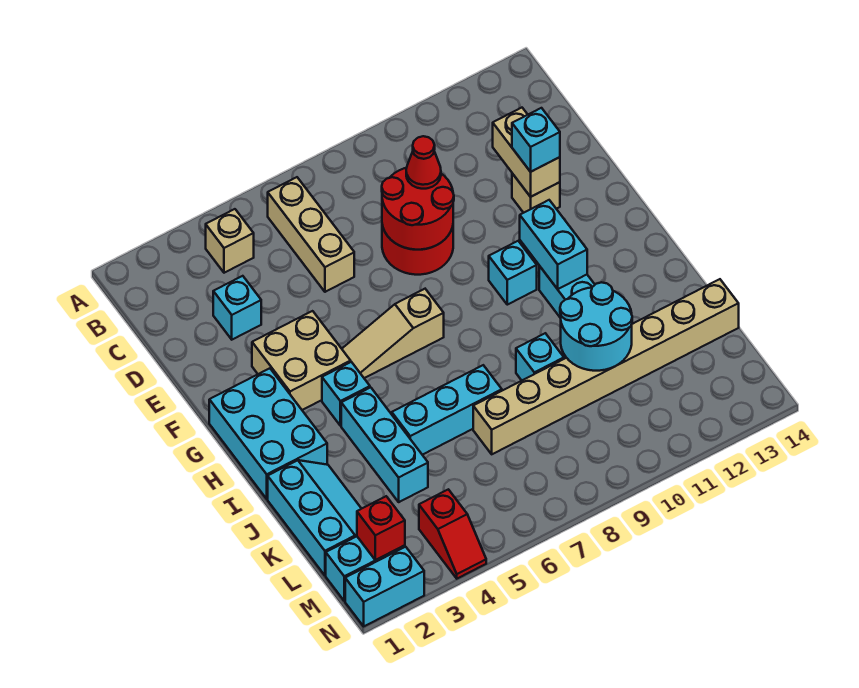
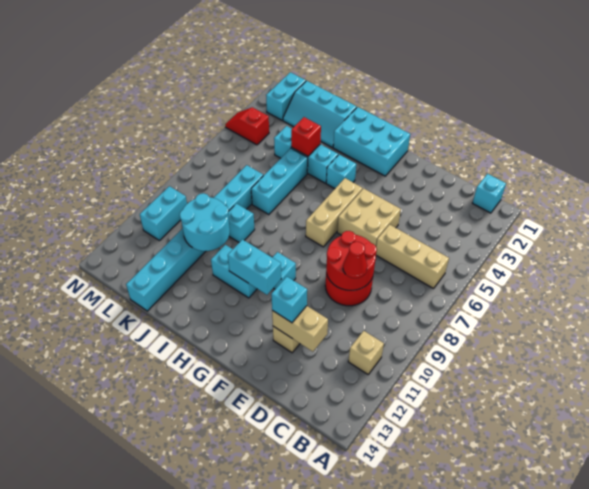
tan brick B4 level 1 -> tan brick B11 level 1
cyan brick D3 level 1 -> cyan brick B1 level 1
tan brick F3:G4 level 1 -> tan brick E5:F6 level 1
tan slope G5:G7 level 1 top 7 -> tan brick G5:G7 level 1
tan brick K7:K14 level 1 -> cyan brick K7:K14 level 1
red brick M2 level 2 -> red brick J4 level 2
cyan brick N1:N2 level 1 -> cyan brick M10:M11 level 1

